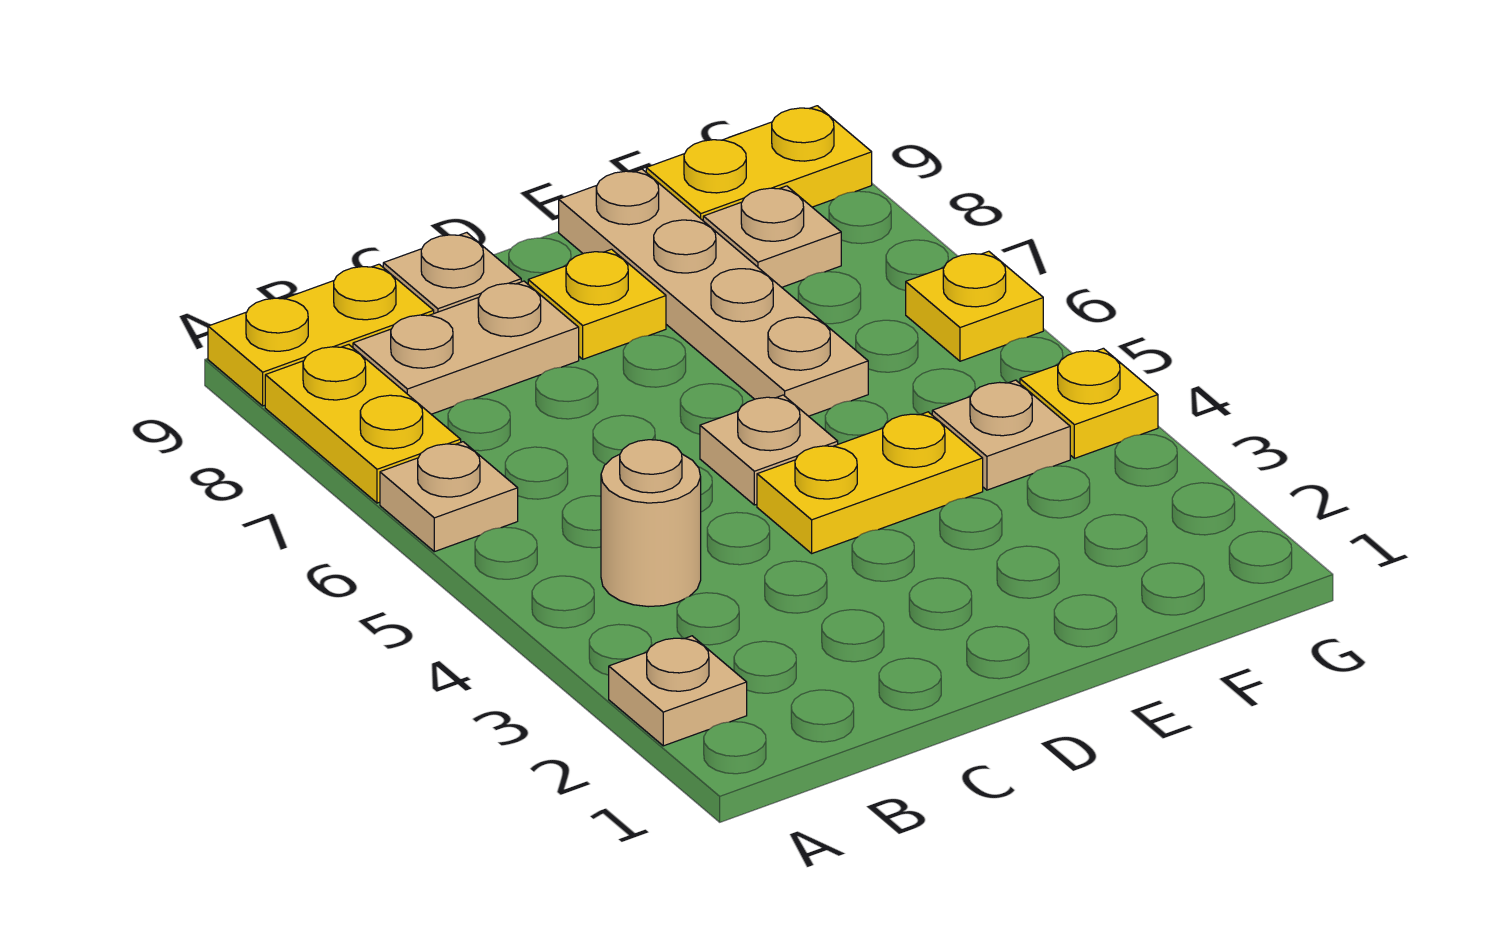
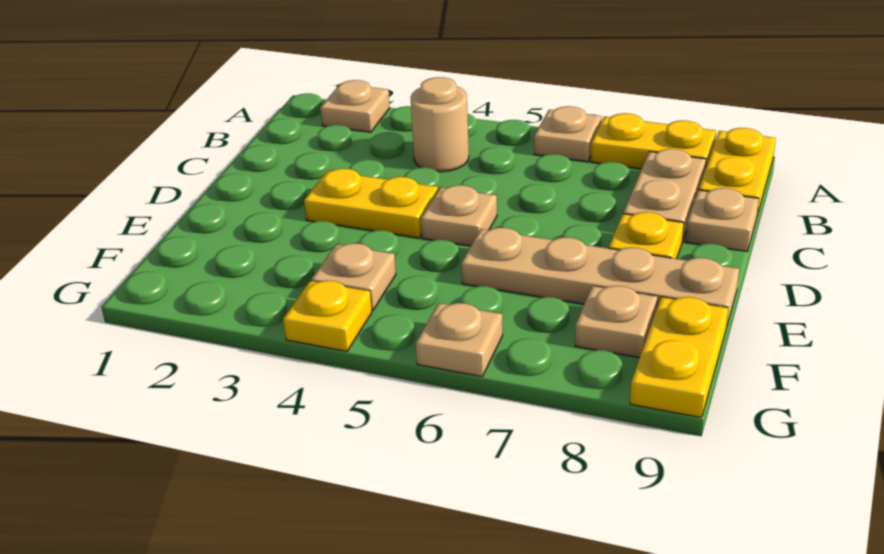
yellow plate D4:E4 level 1 -> yellow plate D3:D4 level 1
yellow plate G6 level 1 -> tan plate G6 level 1

